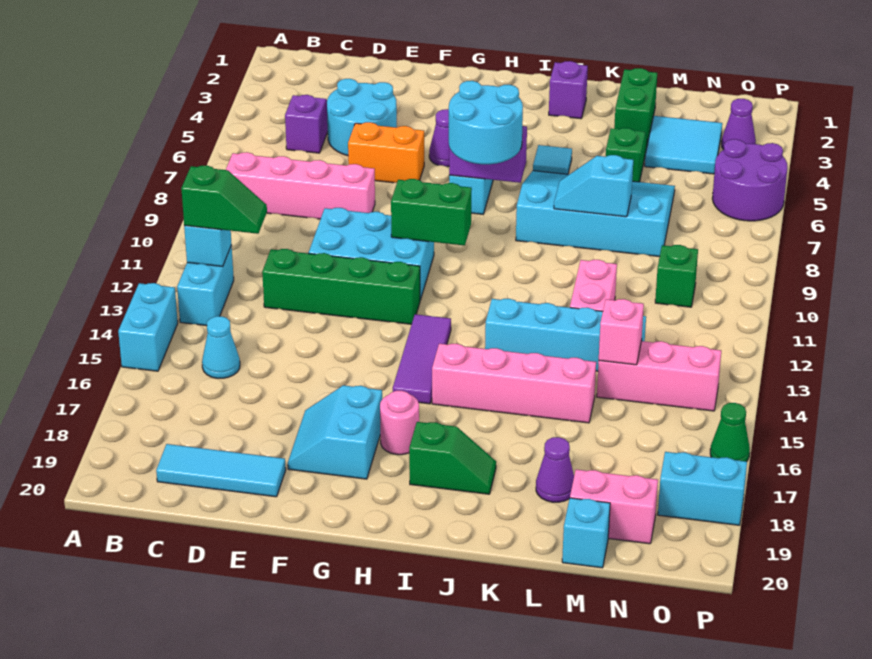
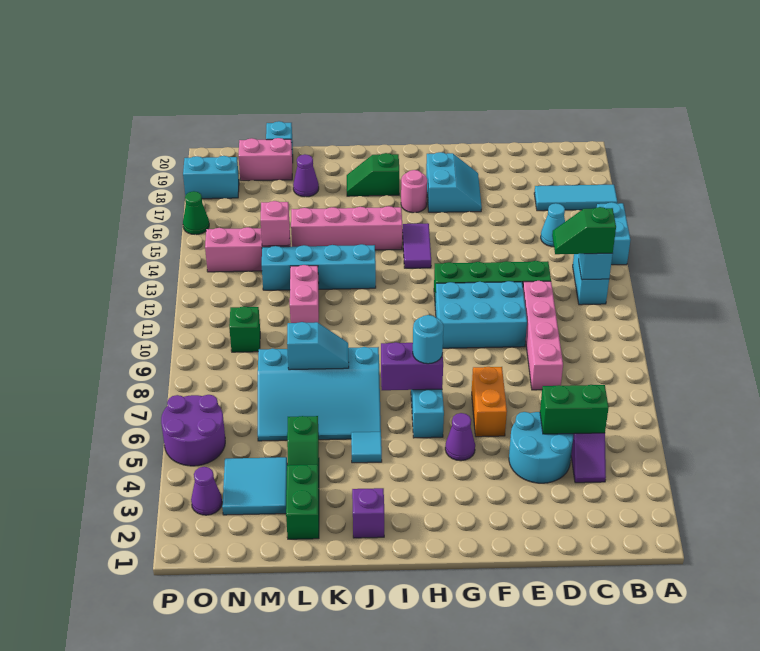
pink brick B8:E8 level 1 -> pink brick D8:D11 level 1
cyan tile C19:E19 level 1 -> cyan tile A17:C17 level 1
orange brick E6:F6 level 1 -> orange brick F6:F7 level 1
green brick G10:H10 level 2 -> green brick C5:D5 level 2
cyan round brick H7:I8 level 3 -> cyan round brick H7 level 3
purple tile H13:H15 level 1 -> purple tile H14:H15 level 1

